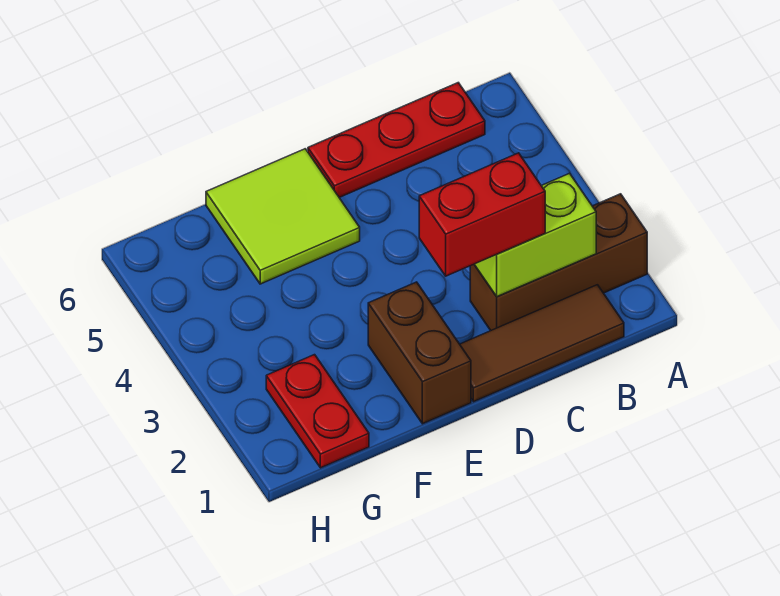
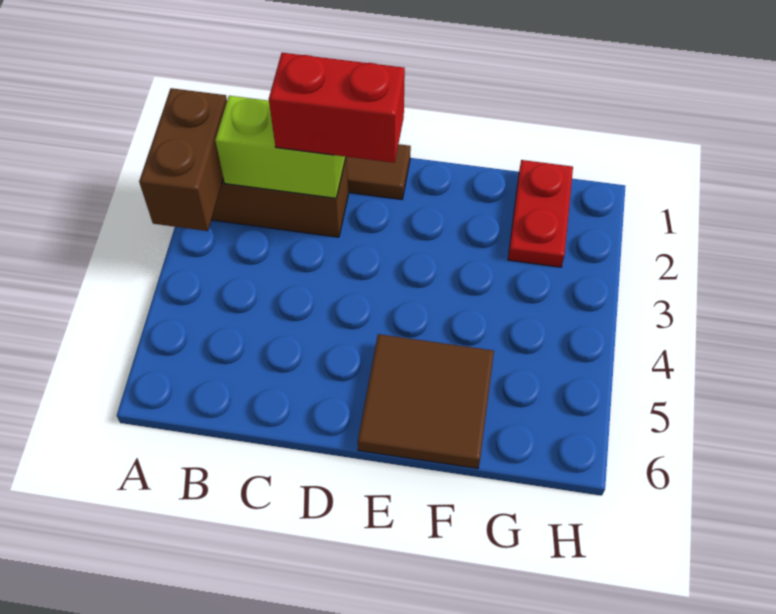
red plate B6:D6 level 1 -> none
brown brick E1:E2 level 1 -> brown brick A2:A3 level 2
lime tile E5:F6 level 1 -> brown tile E5:F6 level 1

